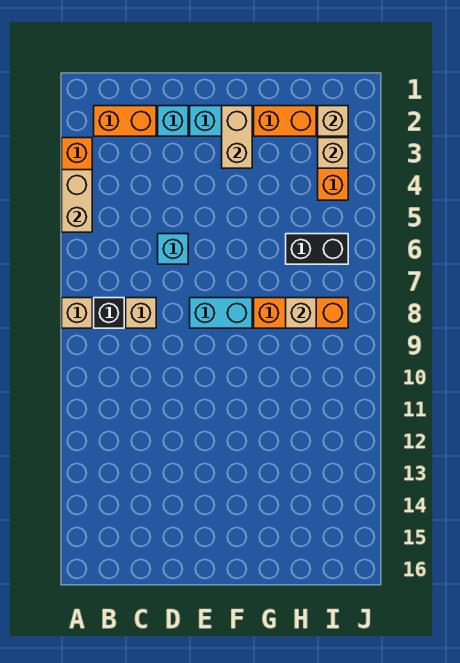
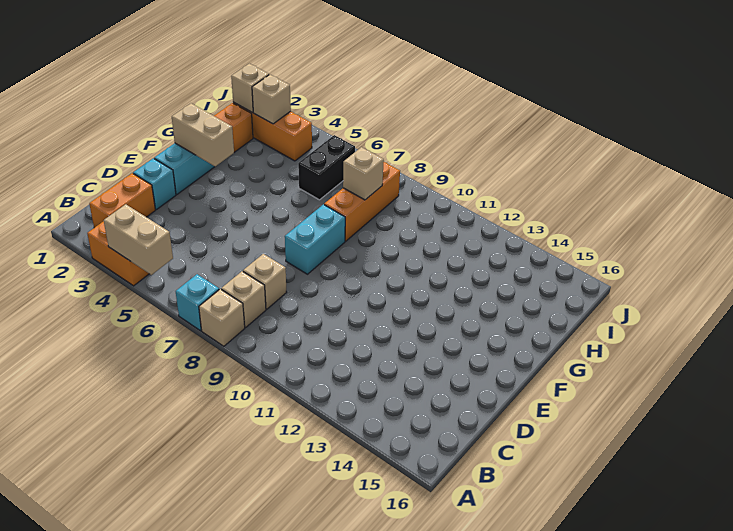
black brick B8 level 1 -> tan brick B8 level 1
cyan brick D6 level 1 -> cyan brick A7 level 1

